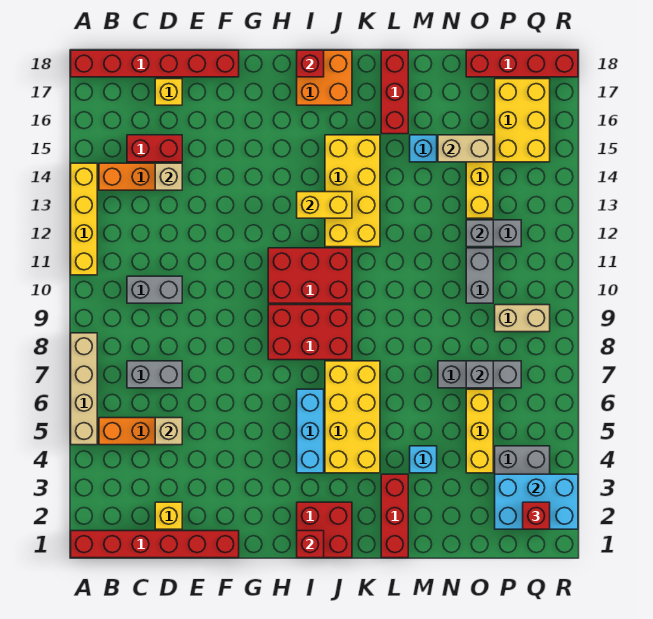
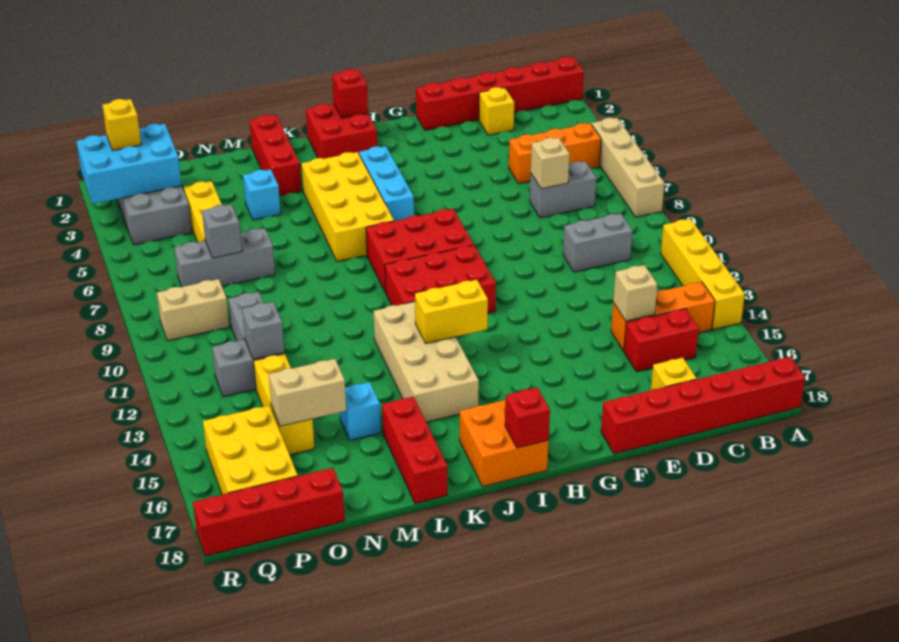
tan brick D5 level 2 -> tan brick D7 level 2
yellow brick J12:K15 level 1 -> tan brick J12:K15 level 1
red brick Q2 level 3 -> yellow brick Q2 level 3

